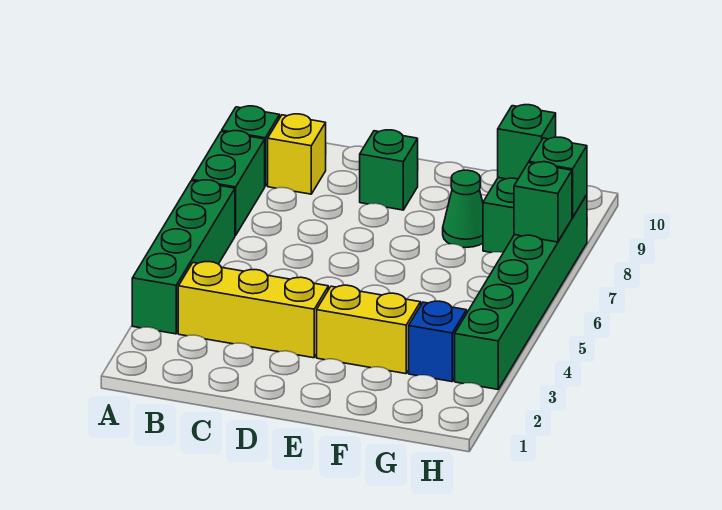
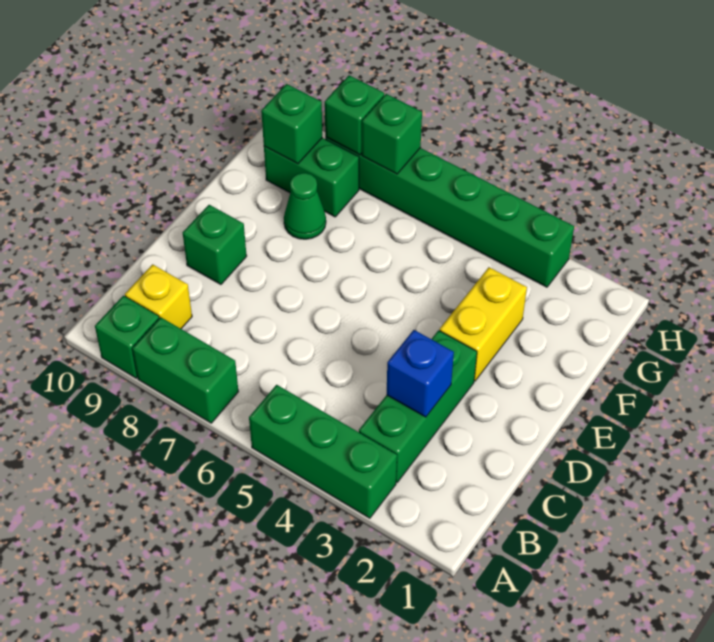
green brick A3:A6 level 1 -> green brick A3:A5 level 1
yellow brick B3:D3 level 1 -> green brick B3:D3 level 1
blue brick G3 level 1 -> blue brick C3 level 2

